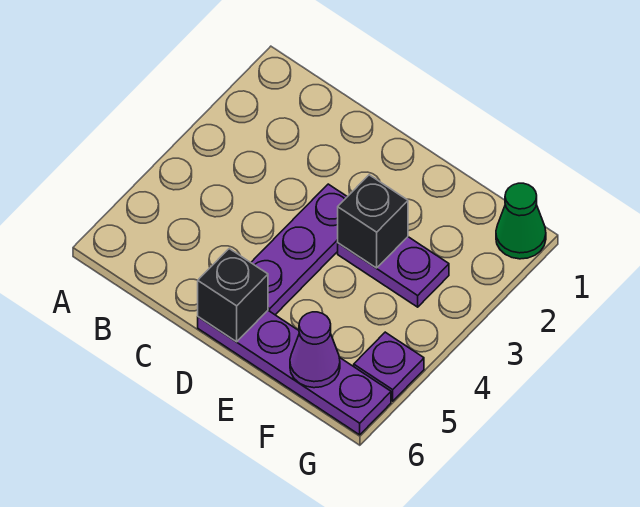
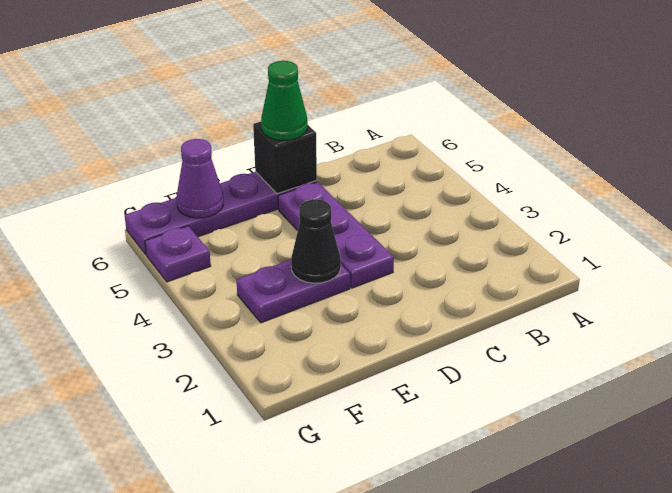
black brick E3 level 2 -> black cone E3 level 2
green cone G1 level 1 -> green cone D6 level 3

